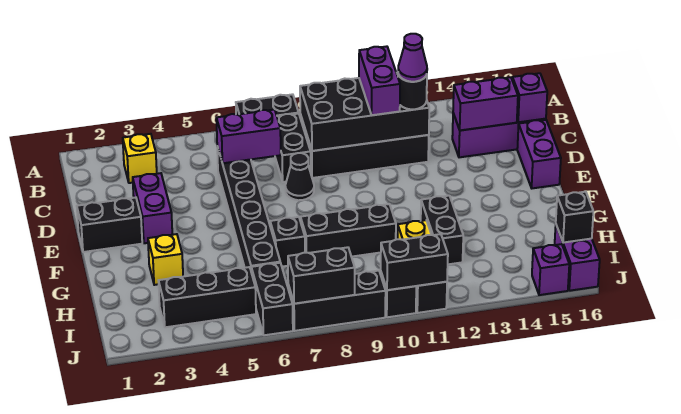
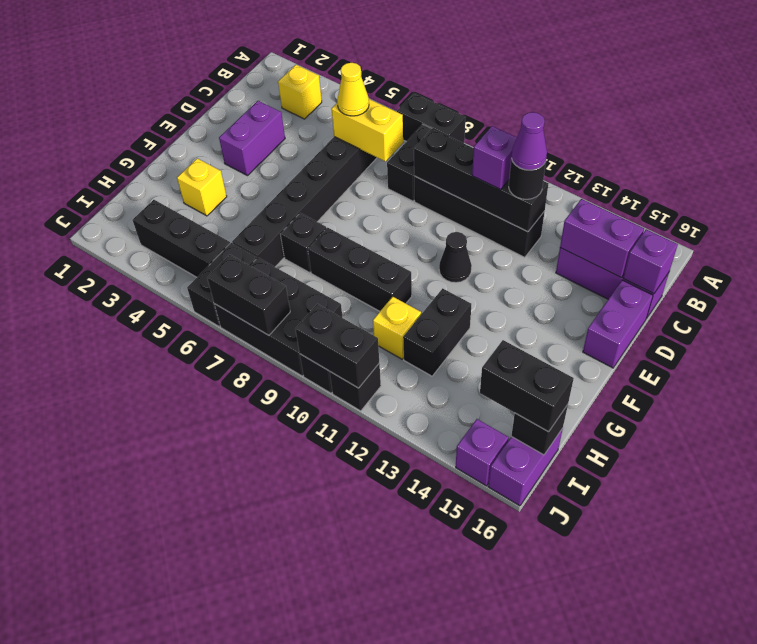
black brick B9:C12 level 2 -> black brick C9:C12 level 2
purple brick B11:C11 level 3 -> purple brick C11 level 3
purple brick C6:C7 level 2 -> yellow brick C6:C7 level 2
none -> yellow cone C6 level 3
black cone D8 level 1 -> black cone E11 level 1
black brick E1:E2 level 1 -> black brick I15:I16 level 3
black brick J7:J9 level 1 -> black brick I7:J9 level 1

